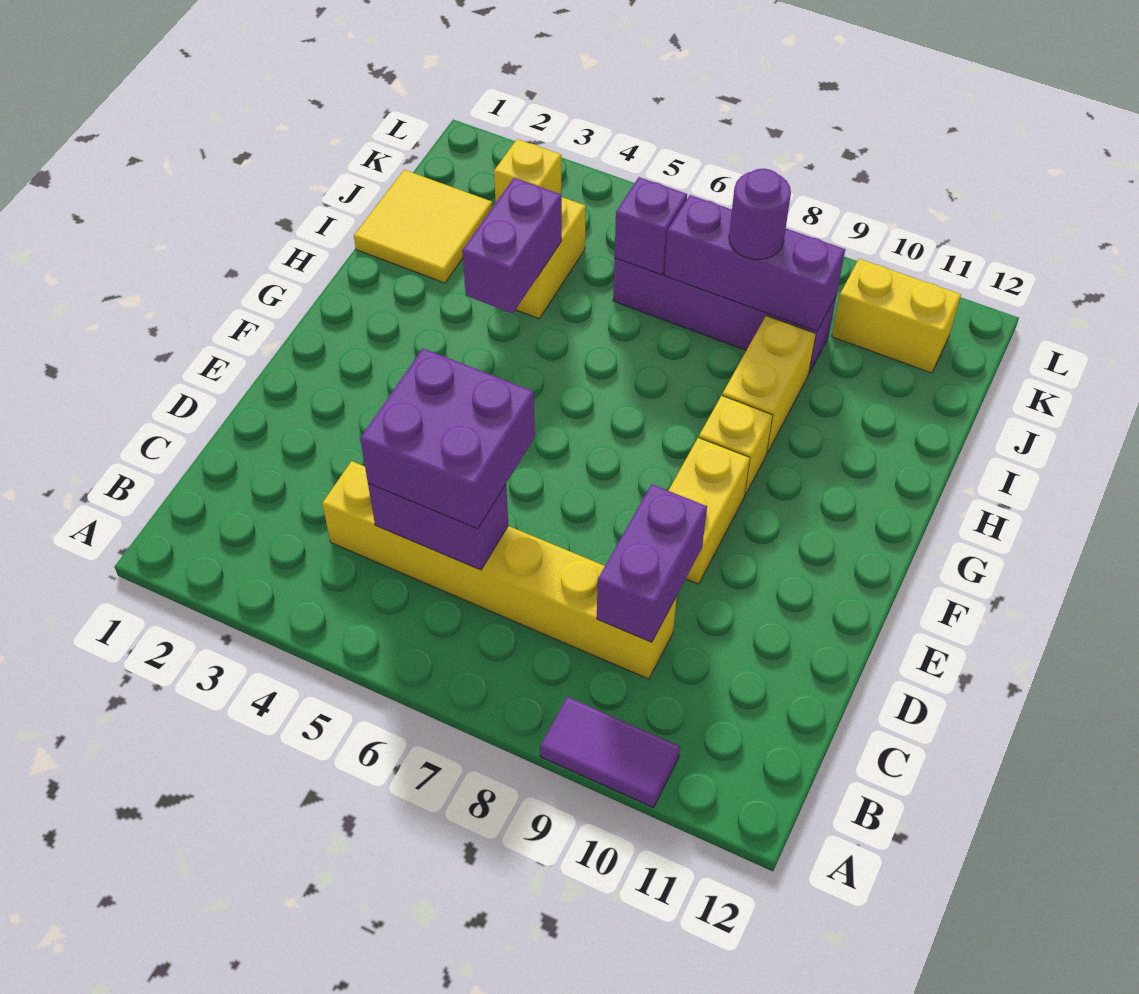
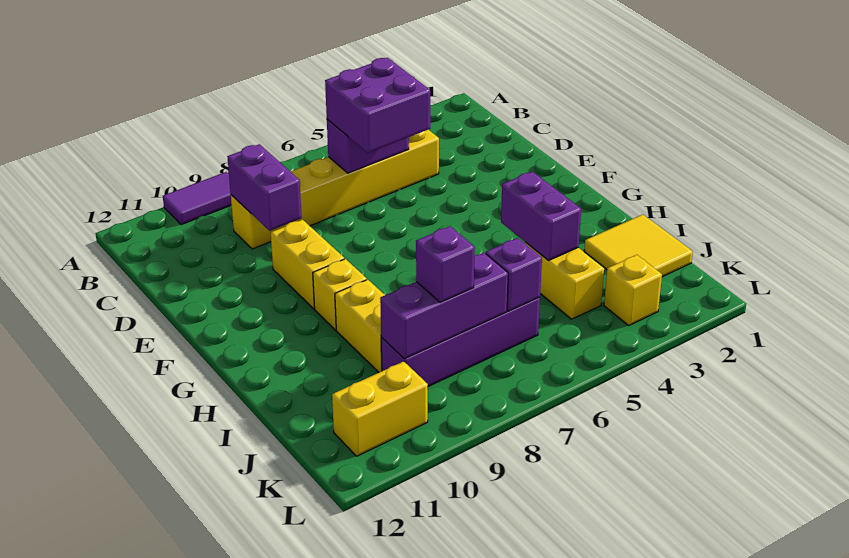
purple round brick J8 level 3 -> purple brick J8 level 3

